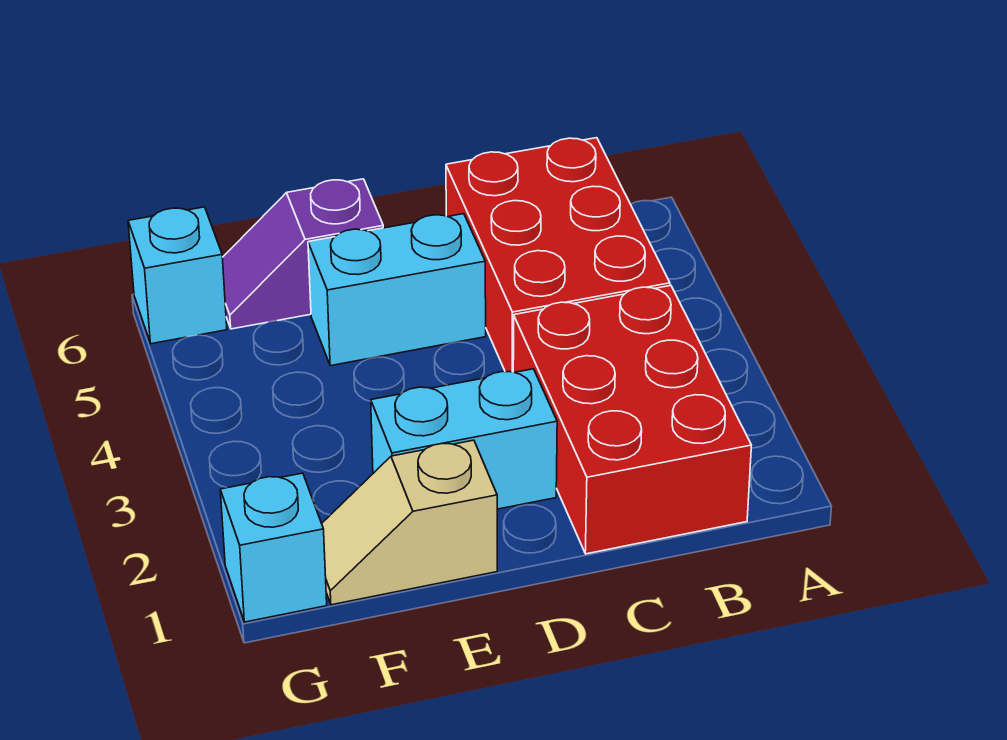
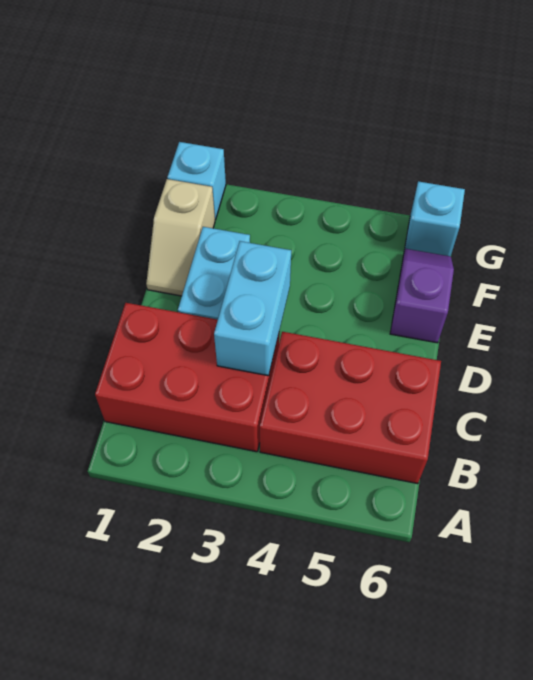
cyan brick D5:E5 level 1 -> cyan brick C3:D3 level 2
tan slope E1:F1 level 1 top E -> tan slope E1:F1 level 1 top F

